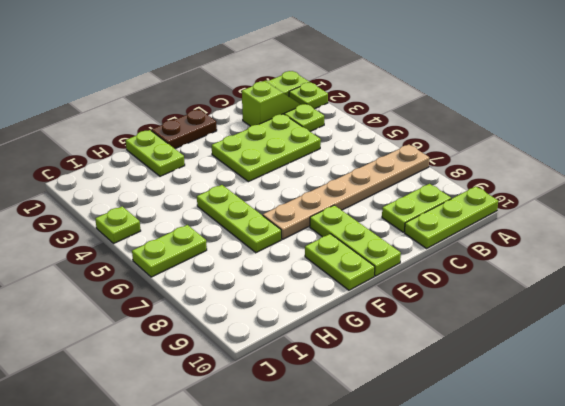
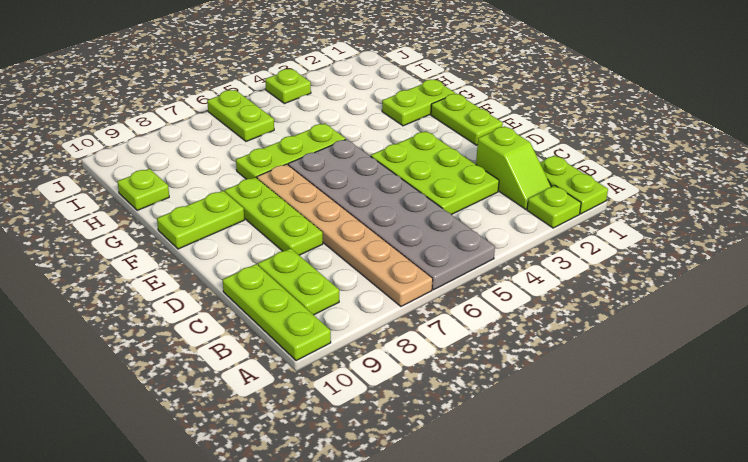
none -> grey plate A5:F6 level 1
lime plate B3 level 1 -> lime plate H10 level 1
brown plate E1:F1 level 1 -> lime plate E1:F1 level 1
lime plate E8:E10 level 1 -> lime plate D8:F8 level 1

